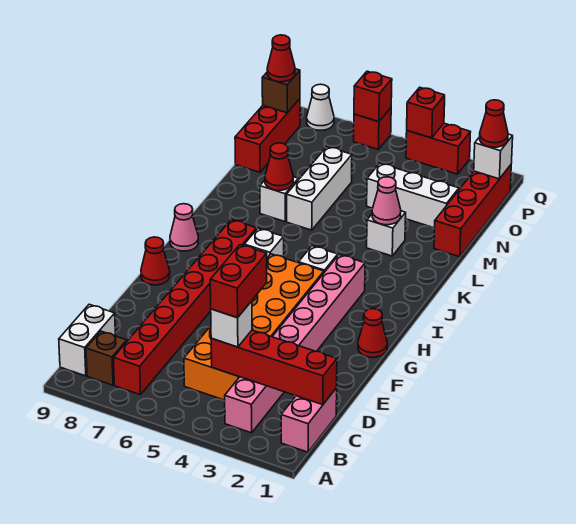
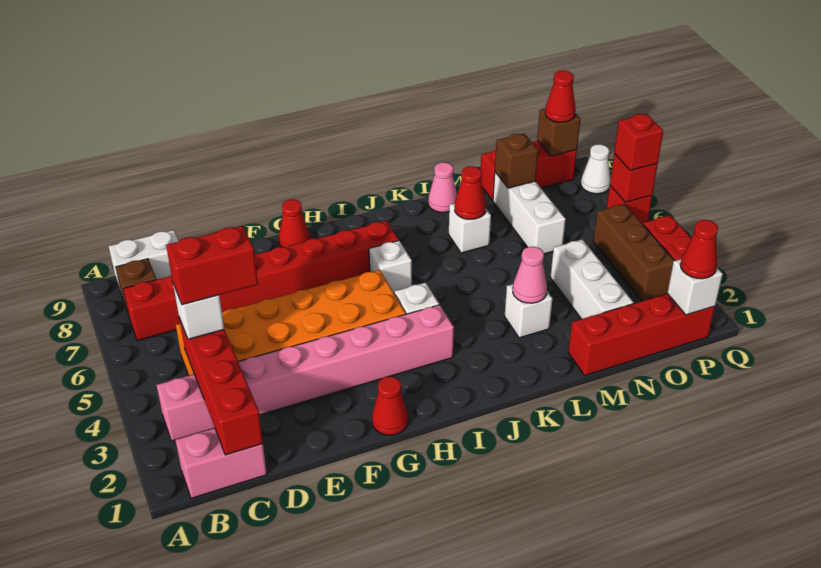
pink cone I9 level 1 -> pink cone L9 level 1
white brick L6:N6 level 1 -> white brick N6:N8 level 1
none -> brown brick N8 level 2
none -> brown brick P3:P5 level 1
red brick Q4 level 2 -> red brick Q6 level 3

